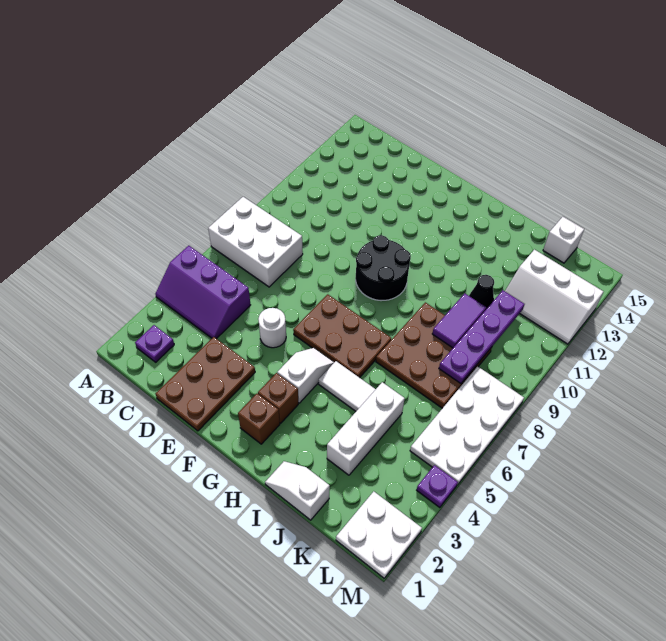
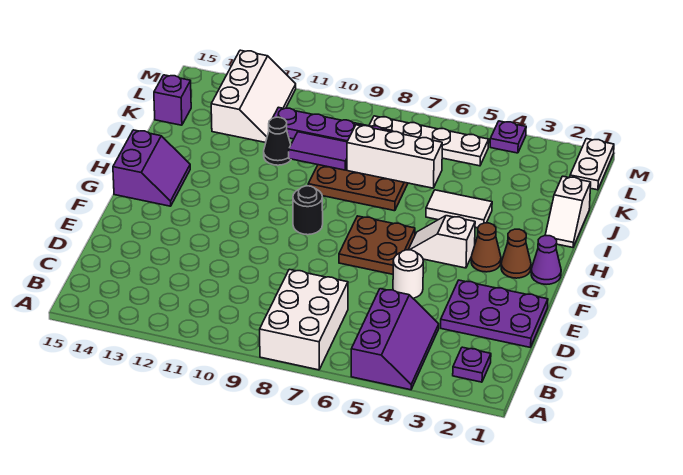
brown plate D1:E3 level 1 -> purple plate D1:E3 level 1
brown plate F6:H7 level 1 -> brown plate F6:G7 level 1
black round brick F9:G10 level 1 -> black round brick G9 level 1
none -> purple cone G1 level 1
brown brick G2 level 1 -> brown cone G2 level 1
brown brick G3 level 1 -> brown cone G3 level 1
none -> purple slope G14:H15 level 1 top 15
white tile H5:I5 level 1 -> white tile I4:I5 level 1
white brick J3:J5 level 1 -> white brick J6:J8 level 2
white brick K15 level 1 -> purple brick K15 level 1
white plate L1:M2 level 1 -> white plate L1:M1 level 1
white plate L5:M8 level 1 -> white plate L5:L8 level 1

